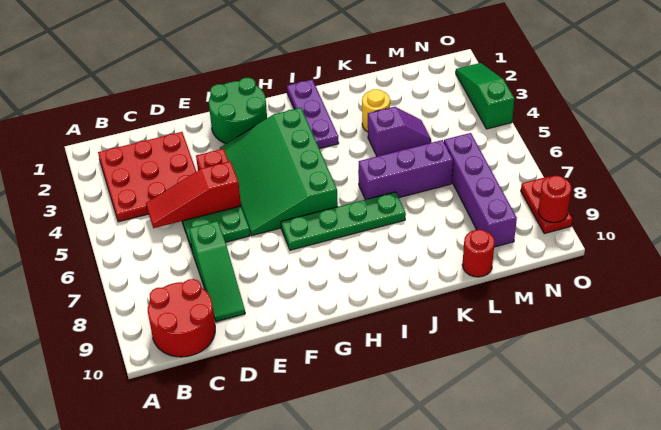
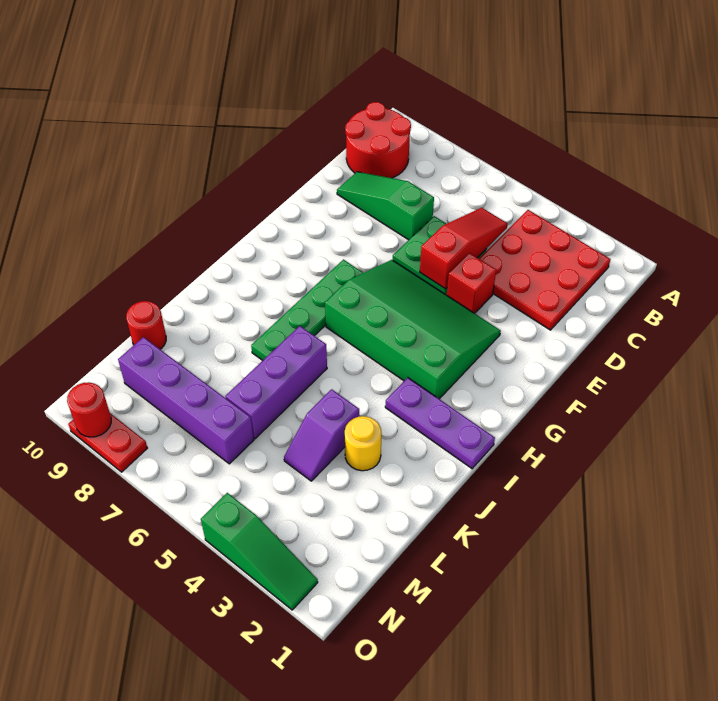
green round brick F1:G2 level 1 -> none

